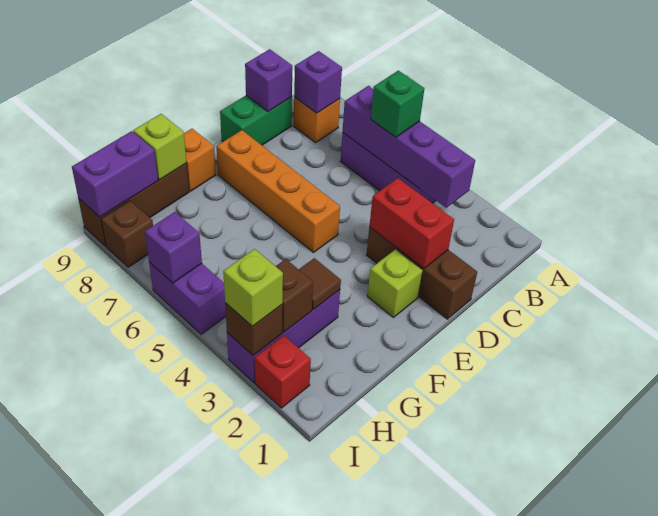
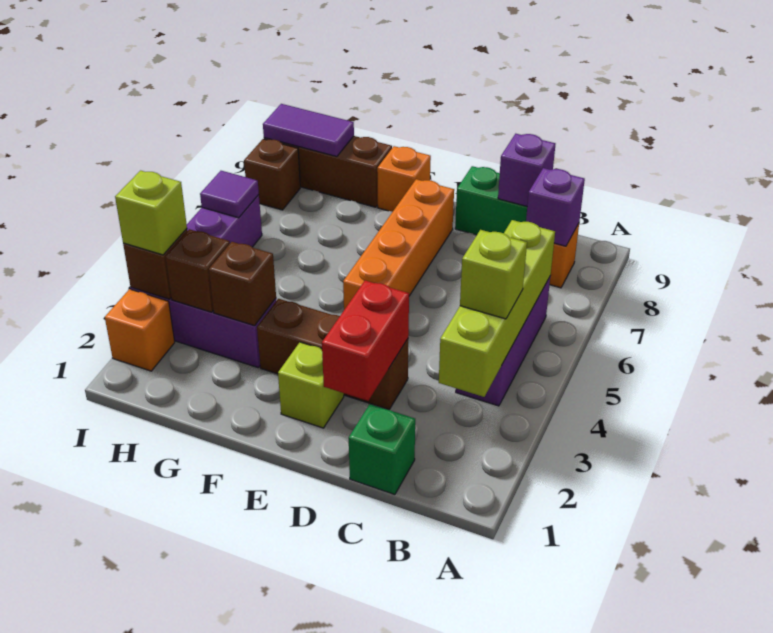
purple brick B3:B6 level 2 -> lime brick B3:B6 level 2
green brick B5 level 3 -> green brick C1 level 1
brown brick D1:D3 level 1 -> brown brick D3:F3 level 1
brown tile G3 level 2 -> brown brick G3 level 2
lime brick G9 level 2 -> lime brick B4 level 3
purple brick H9:I9 level 2 -> purple tile H9:I9 level 2
red brick I2 level 1 -> orange brick I2 level 1
purple brick I6 level 2 -> purple tile I6 level 2

